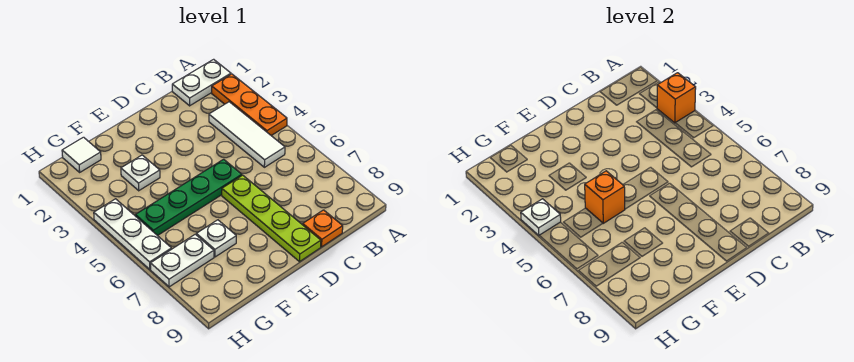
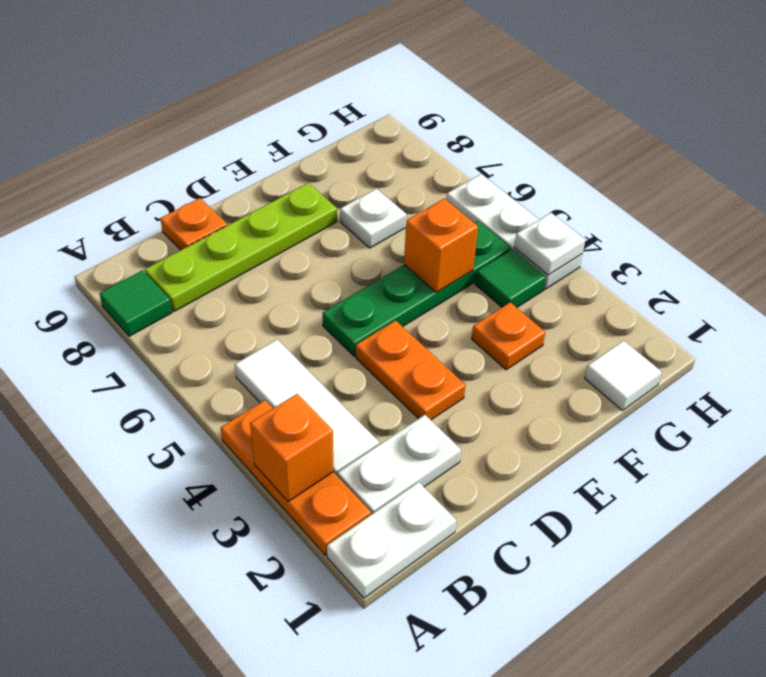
none -> green tile A8 level 1
none -> orange plate D3:D4 level 1
lime plate D6:D9 level 1 -> lime plate B8:E8 level 1
white plate F3 level 1 -> orange plate F3 level 1
none -> green tile G4 level 1
white plate G7:H7 level 1 -> white plate B2:C2 level 1

